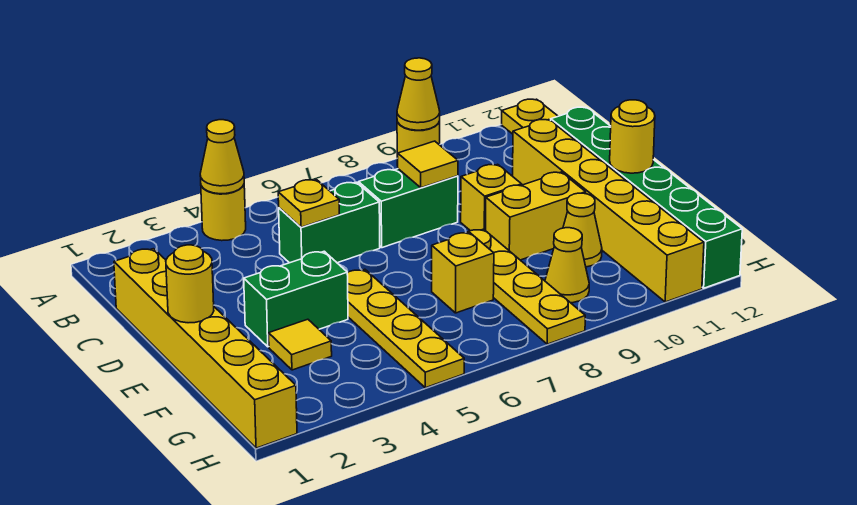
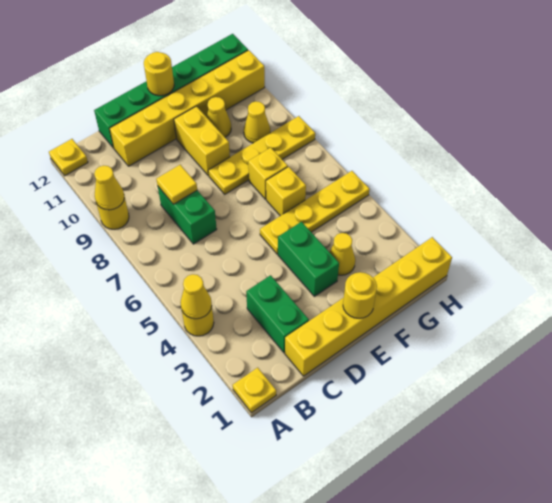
green brick C5:C6 level 1 -> green brick C2:C3 level 1
yellow plate C5 level 2 -> yellow plate A1 level 1
yellow brick D9 level 1 -> yellow brick F6 level 1
yellow tile F3 level 1 -> yellow cone F3 level 1

